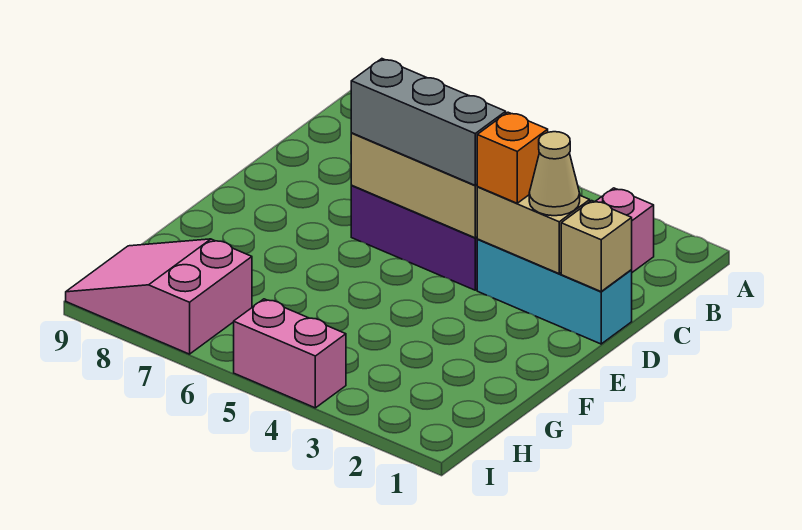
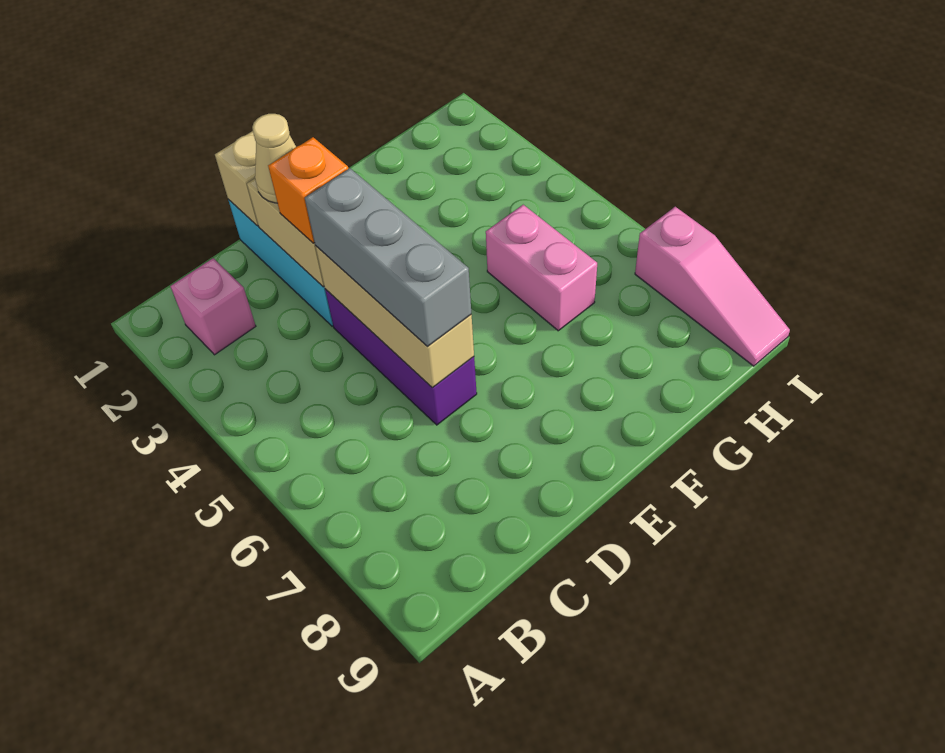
pink slope H7:I9 level 1 top 7 -> pink slope I7:I9 level 1 top 7
pink brick I4:I5 level 1 -> pink brick G5:G6 level 1

